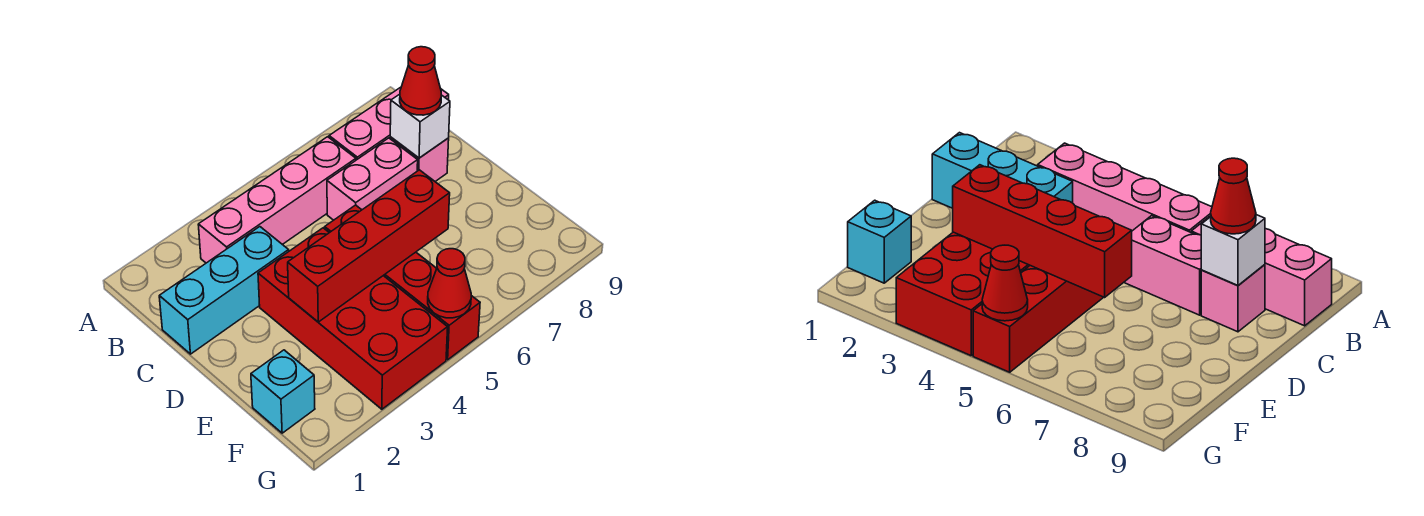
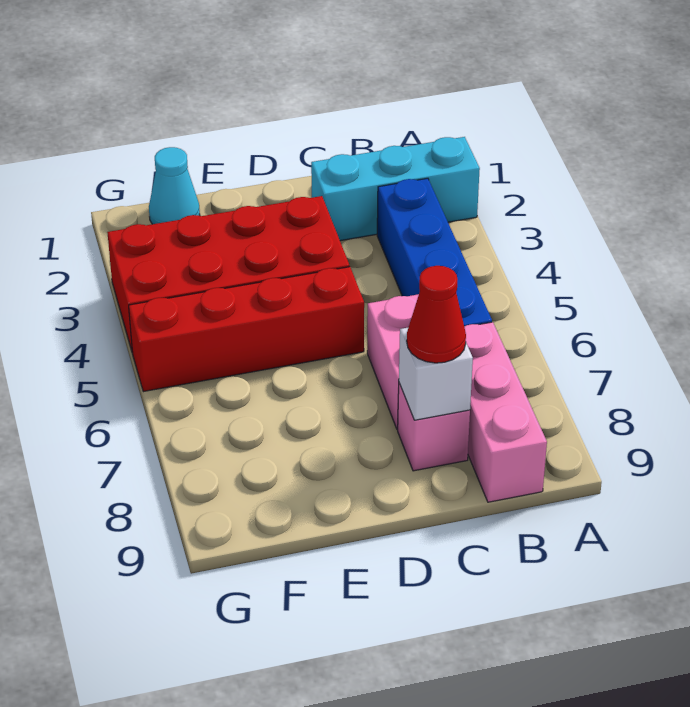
pink brick B3:B6 level 1 -> blue brick B3:B6 level 1
cyan brick C1:C3 level 1 -> cyan brick A2:C2 level 1
red brick E3:E6 level 2 -> none
cyan brick F1 level 1 -> cyan cone F1 level 1
red cone G5 level 2 -> none

